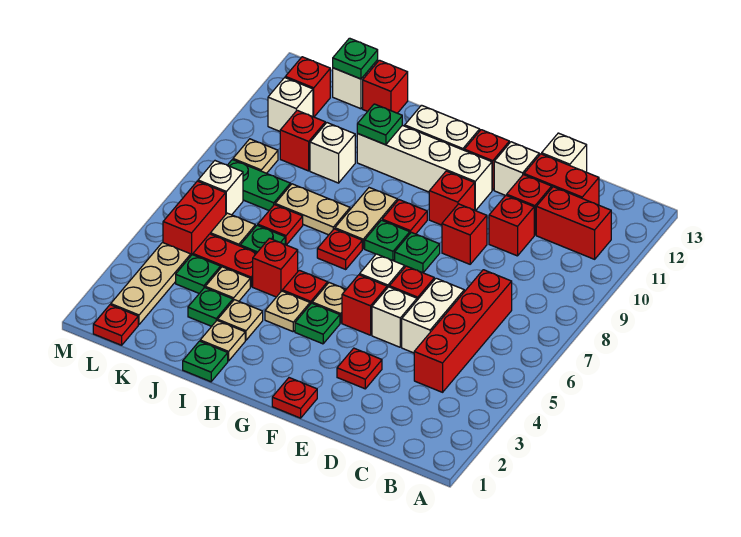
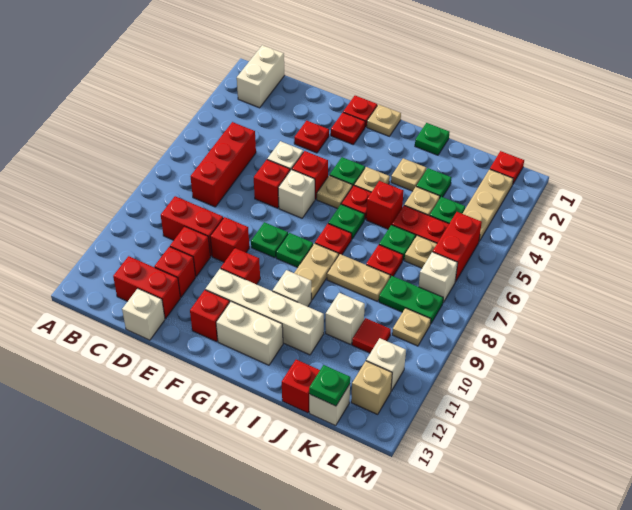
red brick B11:C11 level 1 -> red brick C9:D9 level 1
red brick C4:C7 level 1 -> red brick C5:C7 level 1
white brick D5:D6 level 1 -> white brick B1:B2 level 1
white brick E12 level 1 -> white brick H10 level 1
red plate G9 level 1 -> red plate F2 level 1
tan plate I2 level 1 -> tan plate G1 level 1
green plate I11 level 2 -> green plate H6 level 1
red brick K10 level 1 -> red tile K10 level 1
red brick L12 level 1 -> tan brick L12 level 1

